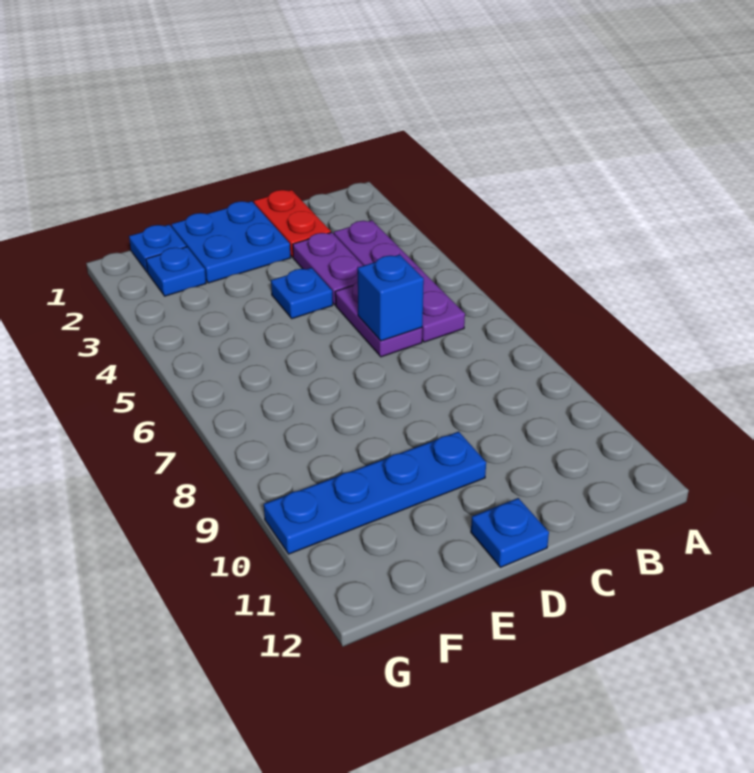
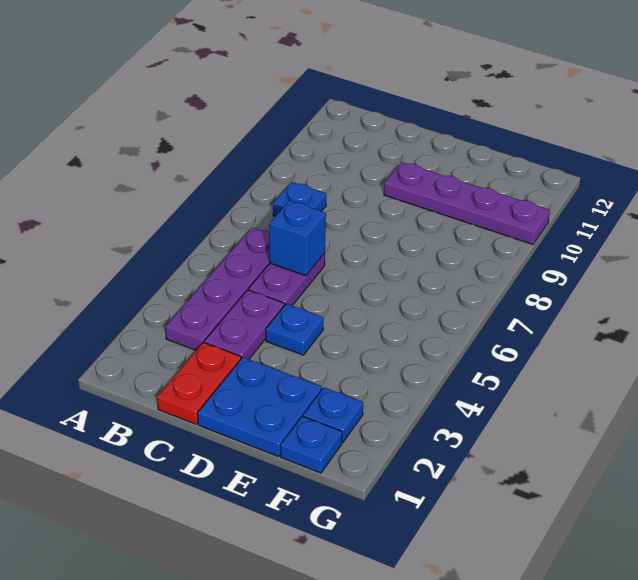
blue plate D10:G10 level 1 -> purple plate D10:G10 level 1
blue plate D12 level 1 -> blue plate B8 level 1

